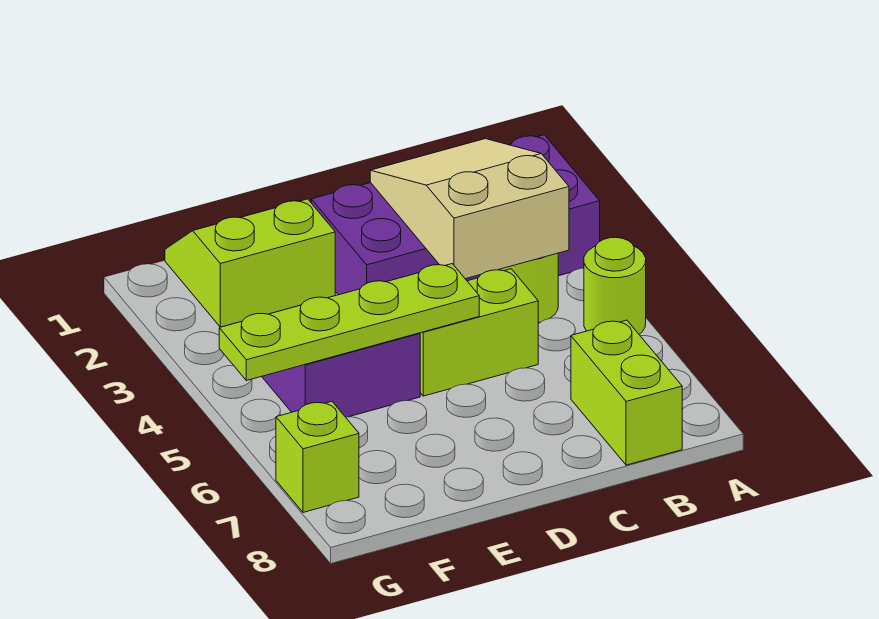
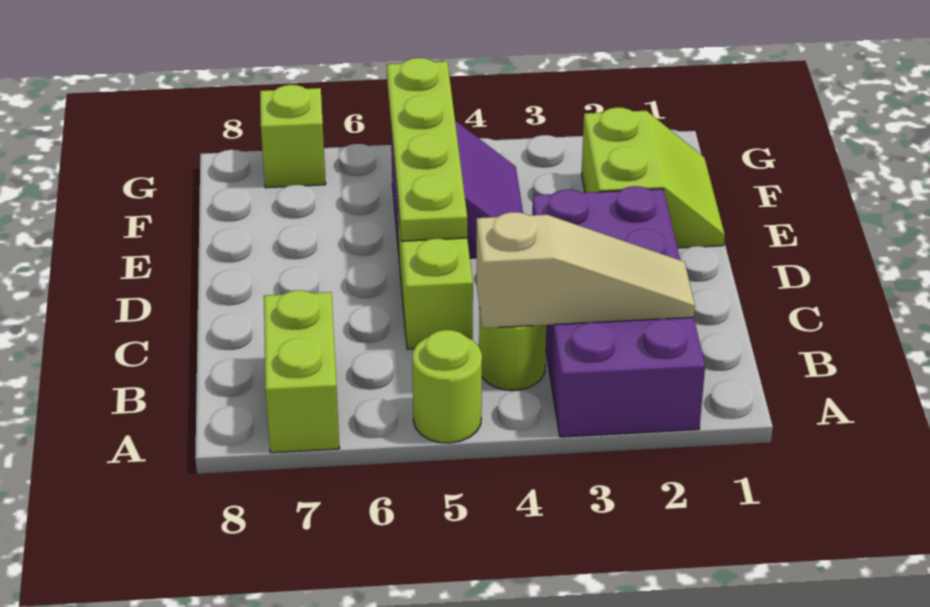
tan slope B2:C4 level 2 top 4 -> tan slope B2:B4 level 2 top 4
lime brick B7:B8 level 1 -> lime brick A7:B7 level 1

